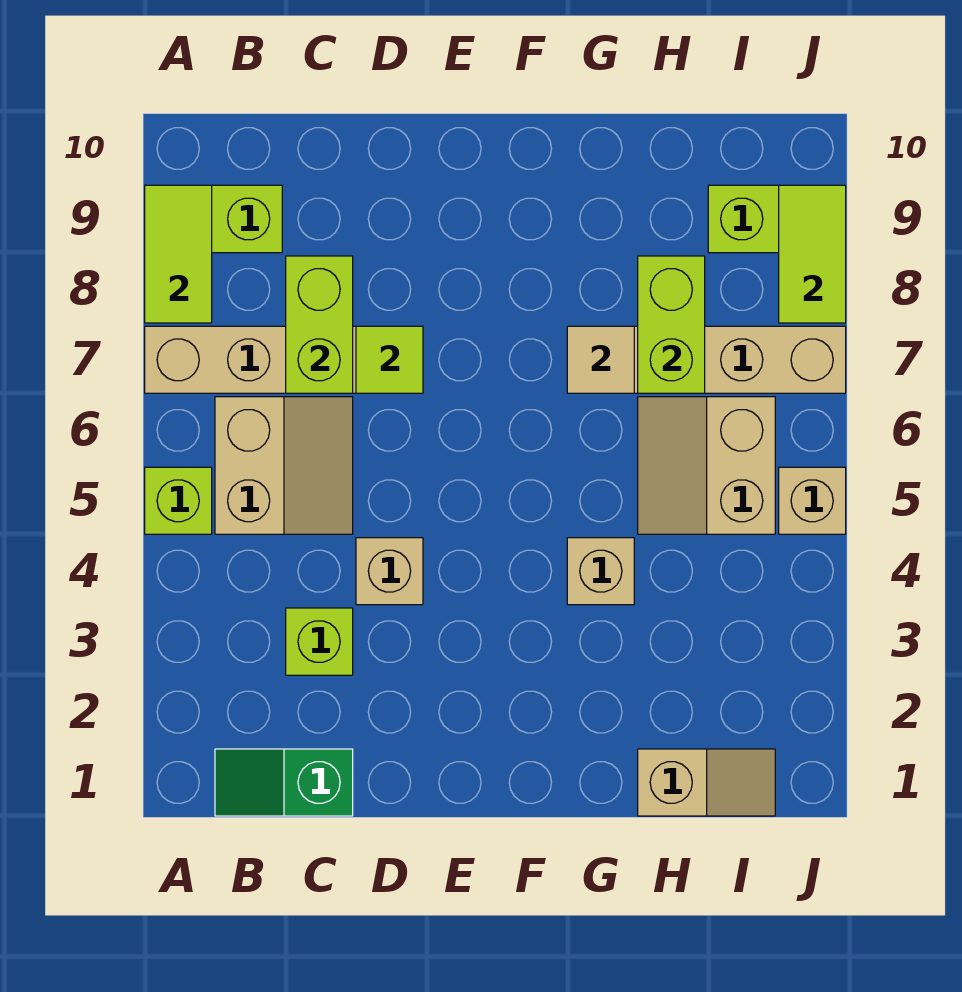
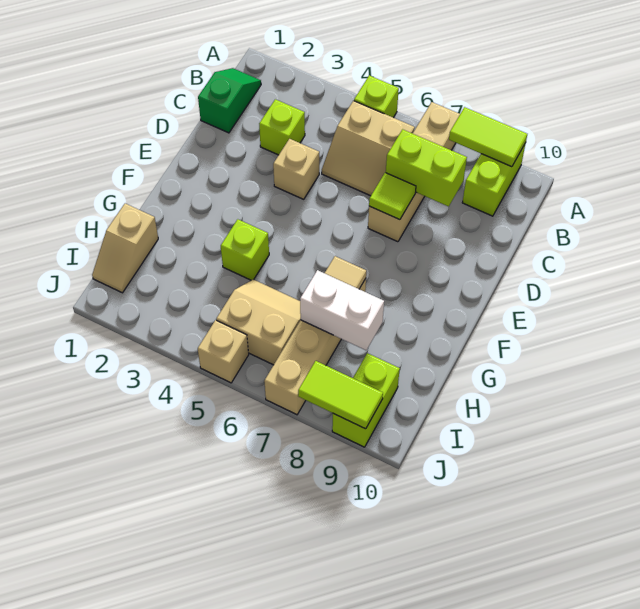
tan brick G4 level 1 -> lime brick G4 level 1
lime brick H7:H8 level 2 -> white brick H7:H8 level 2

